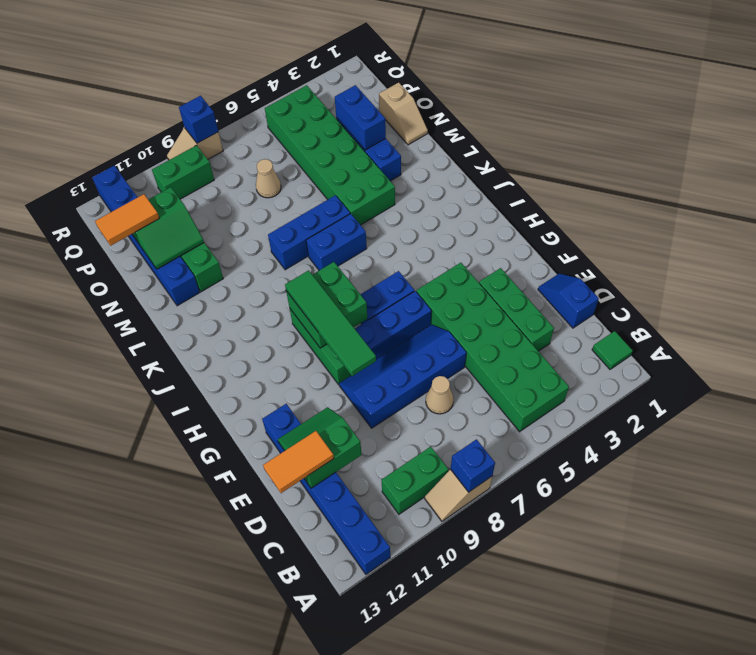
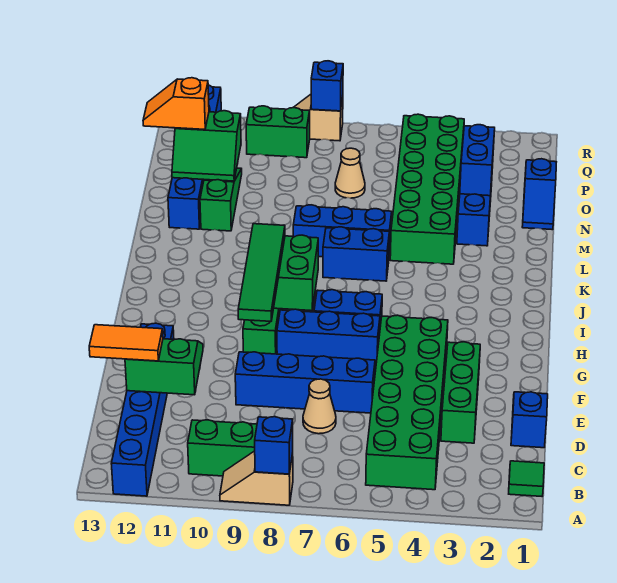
tan slope N1:O1 level 1 top O -> blue slope N1:O1 level 1 top O
orange tile O12:O13 level 3 -> orange slope O12:O13 level 3 top 12

